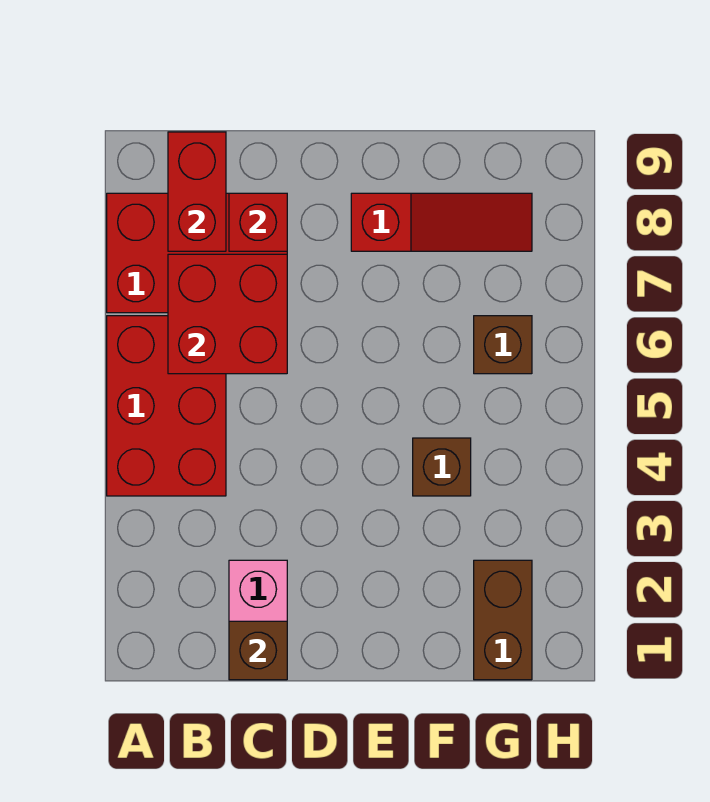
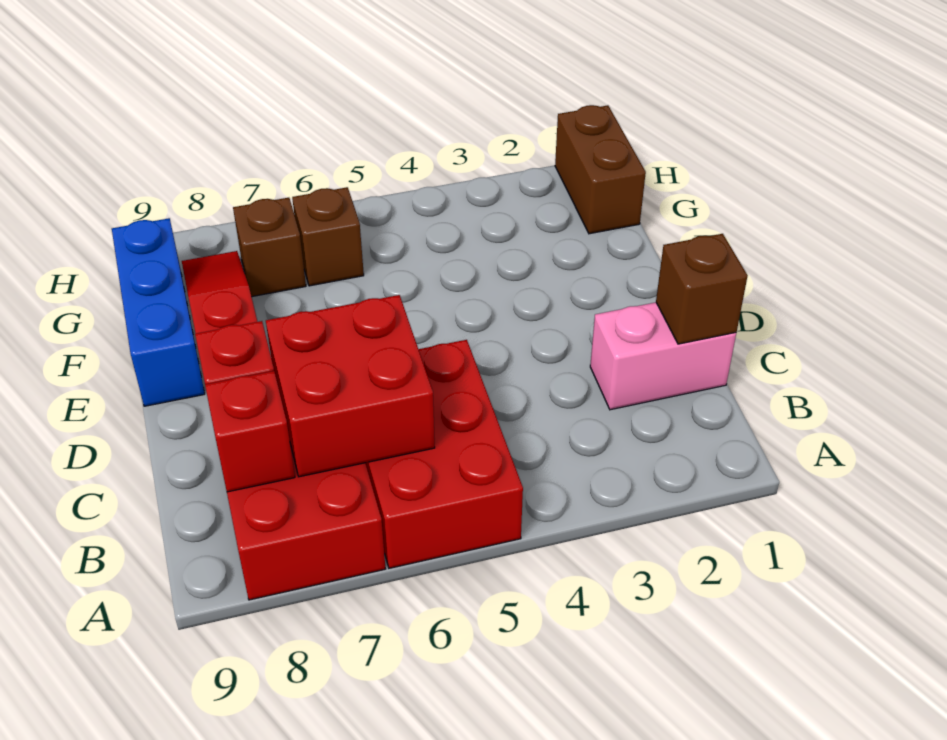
red brick A4:B6 level 1 -> red brick A5:C6 level 1
red brick B8:B9 level 2 -> red brick B8 level 2
none -> blue brick E9:G9 level 1
brown brick F4 level 1 -> brown brick G7 level 1
brown brick G1:G2 level 1 -> brown brick G1:H1 level 1

